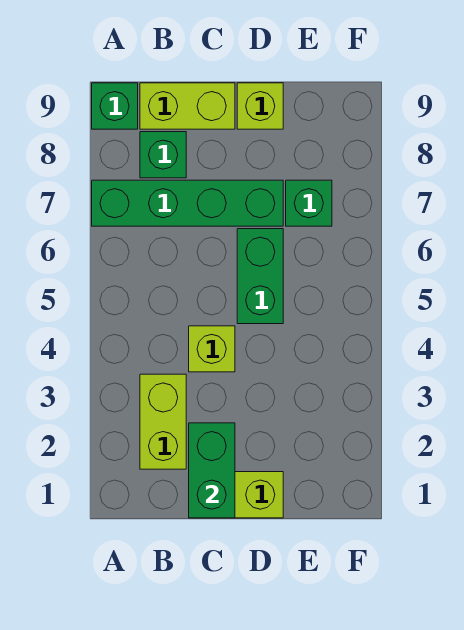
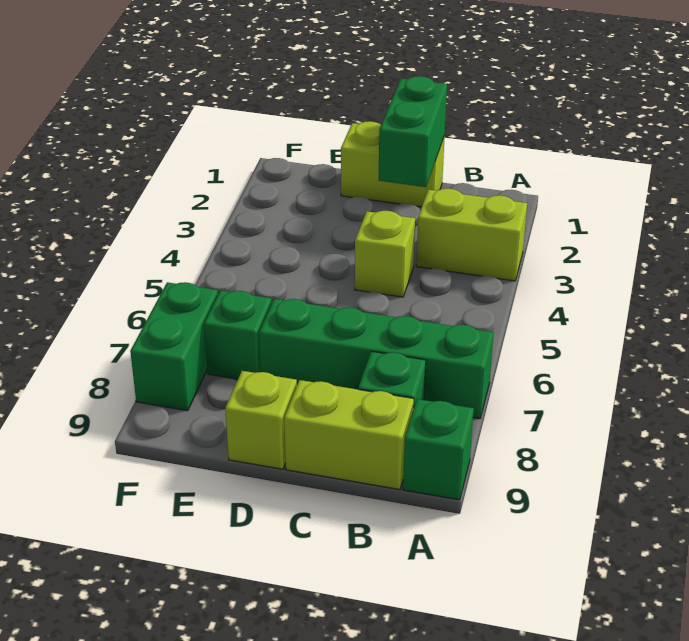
lime brick B2:B3 level 1 -> lime brick A3:B3 level 1
green brick D5:D6 level 1 -> green brick F7:F8 level 1

